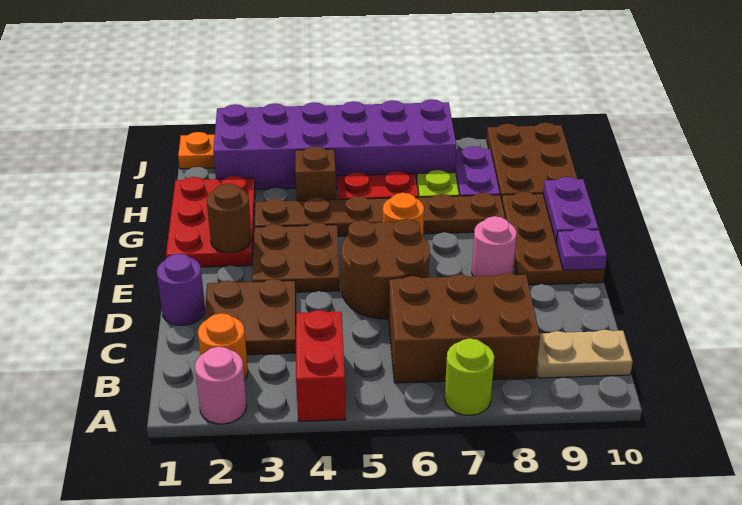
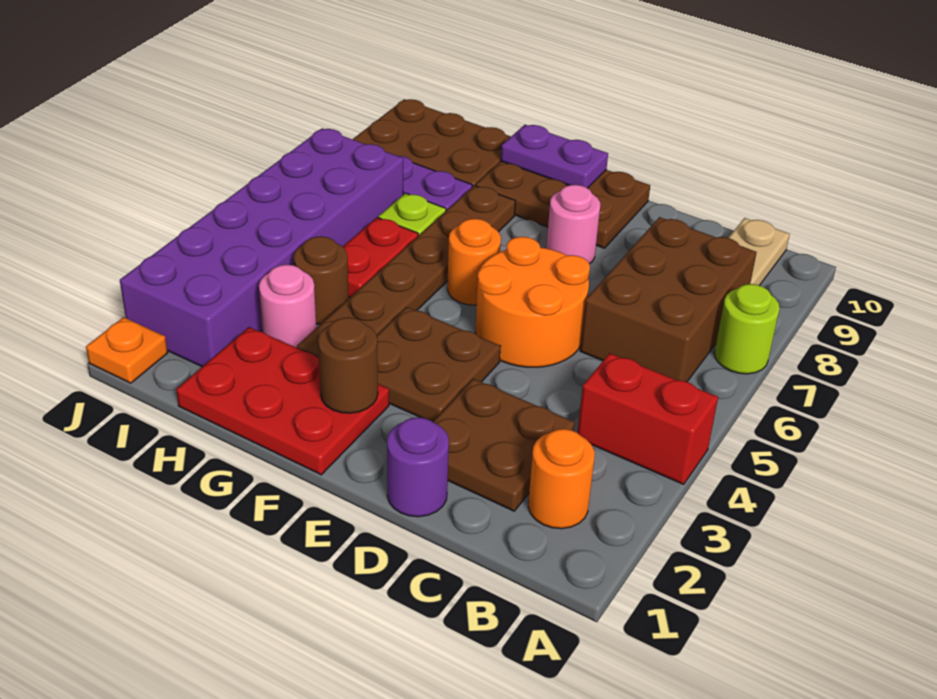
pink round brick A2 level 1 -> pink round brick H3 level 1
brown round brick D5:E6 level 1 -> orange round brick D5:E6 level 1
purple plate E10 level 2 -> none
brown brick H4 level 1 -> brown round brick H4 level 1

